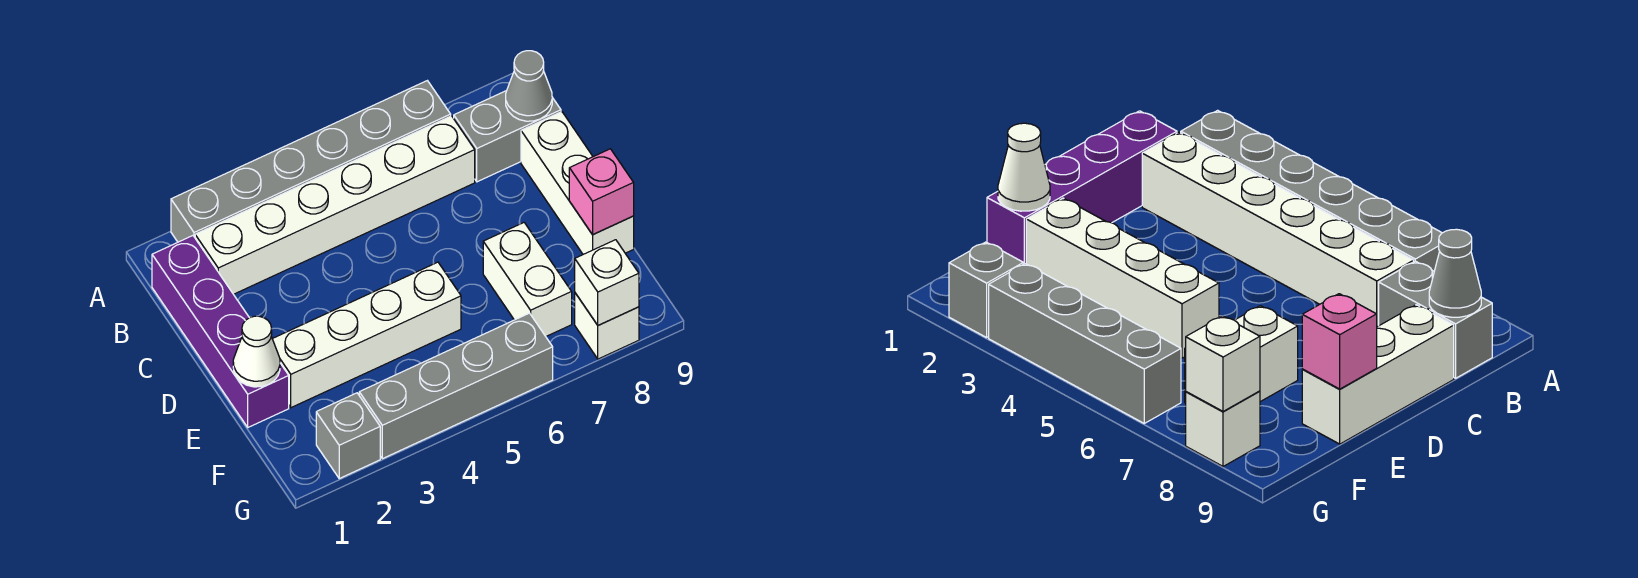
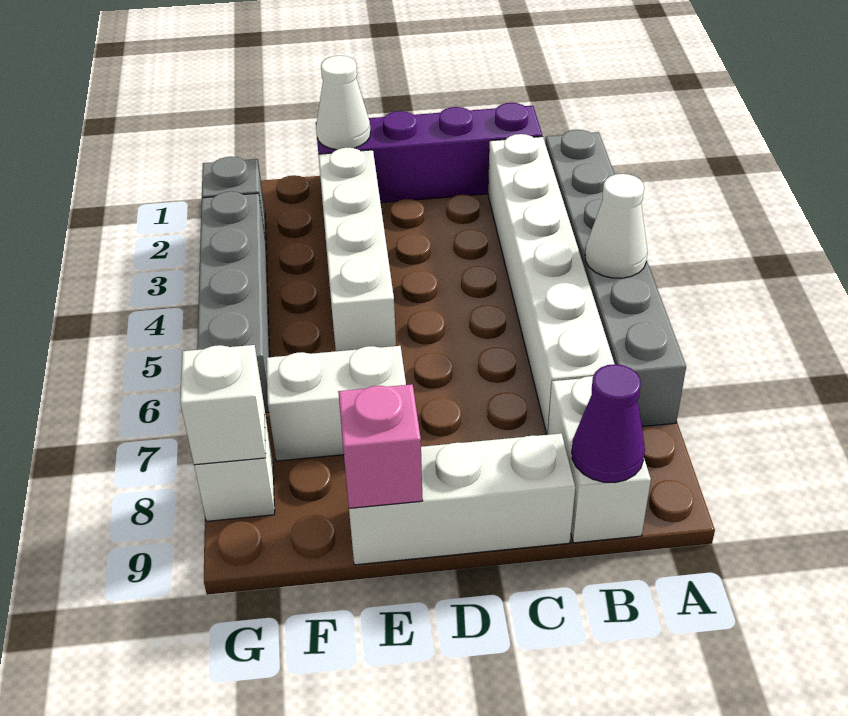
none -> white cone A5 level 2
grey brick B8:B9 level 1 -> white brick B8:B9 level 1
grey cone B9 level 2 -> purple cone B9 level 2

